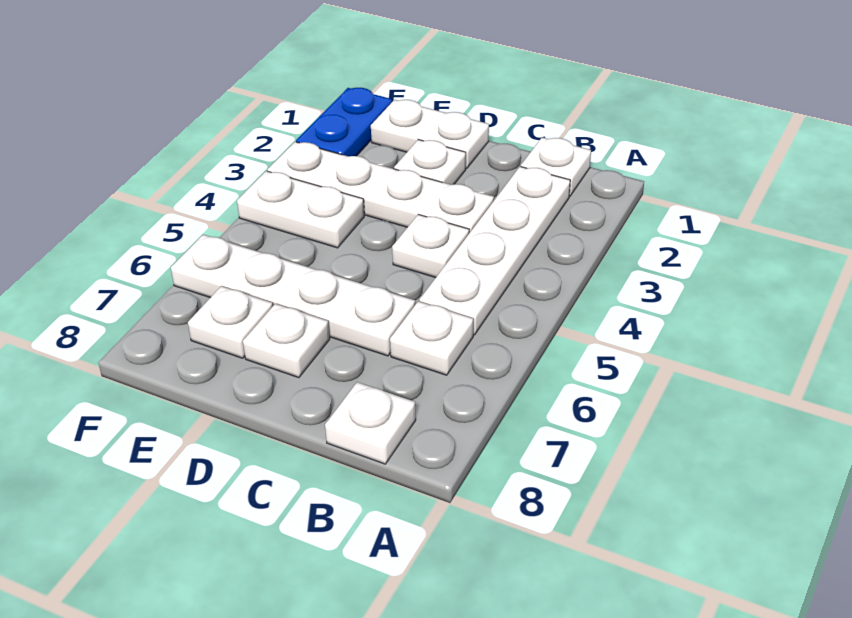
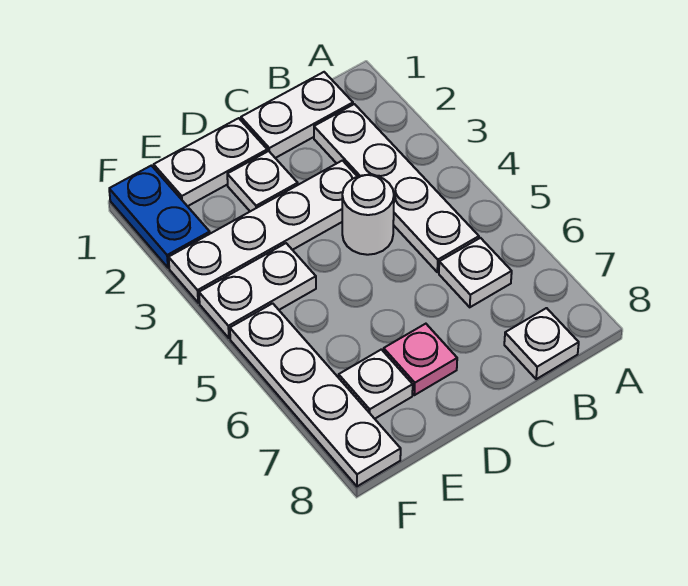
white plate B1 level 1 -> white plate B1:C1 level 1
white plate C4 level 1 -> white round brick C4 level 1
white plate C6:F6 level 1 -> white plate F5:F8 level 1
white plate D7 level 1 -> pink plate D7 level 1

